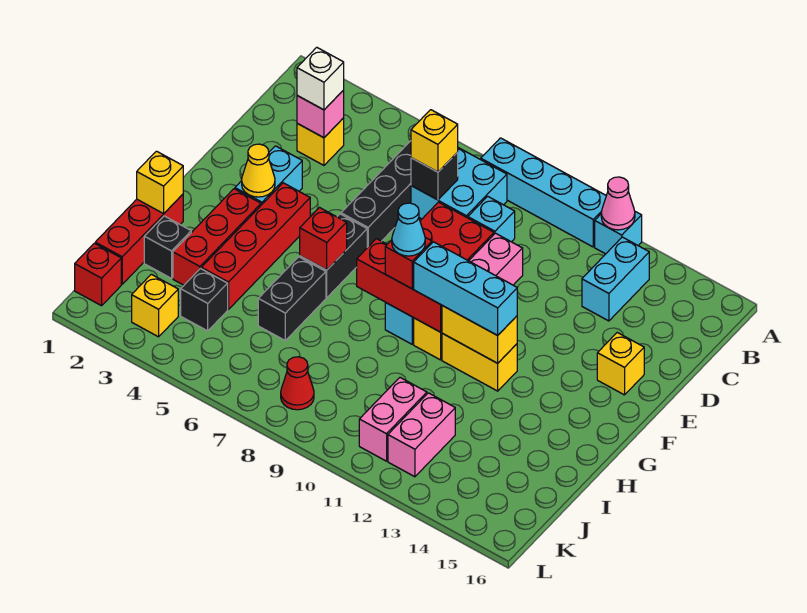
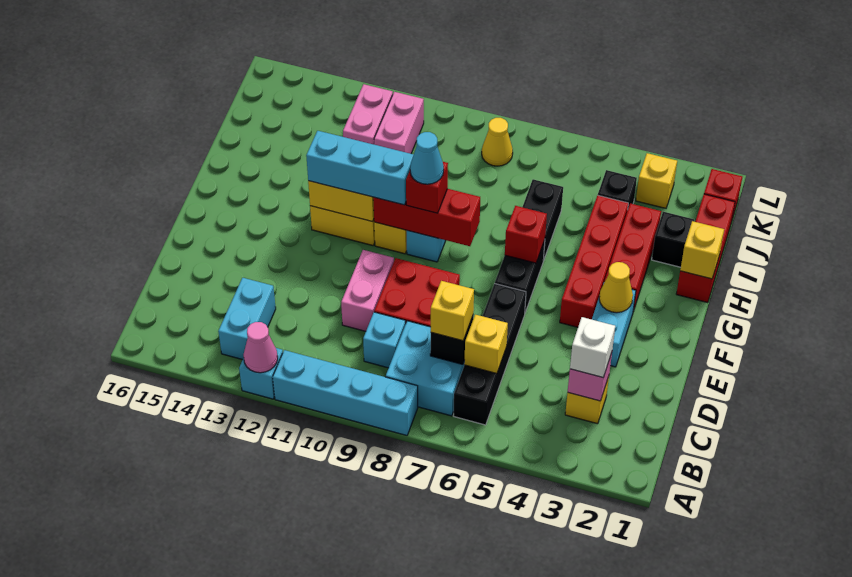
yellow brick E15 level 1 -> yellow brick C6 level 2
red cone K8 level 1 -> yellow cone K8 level 1

